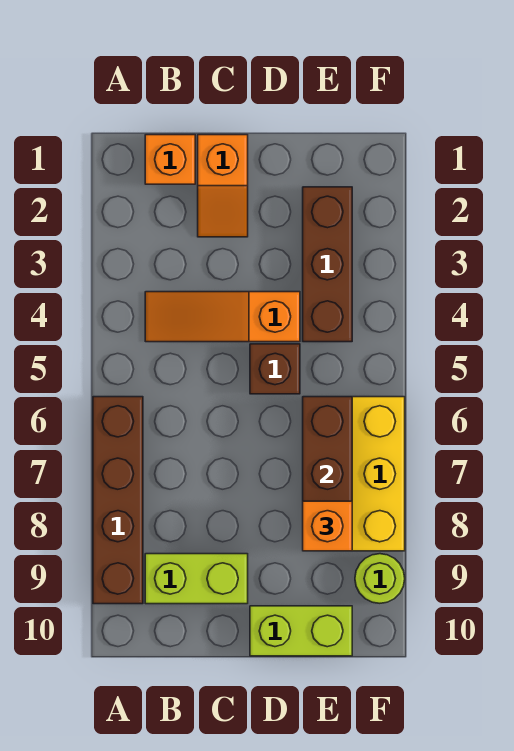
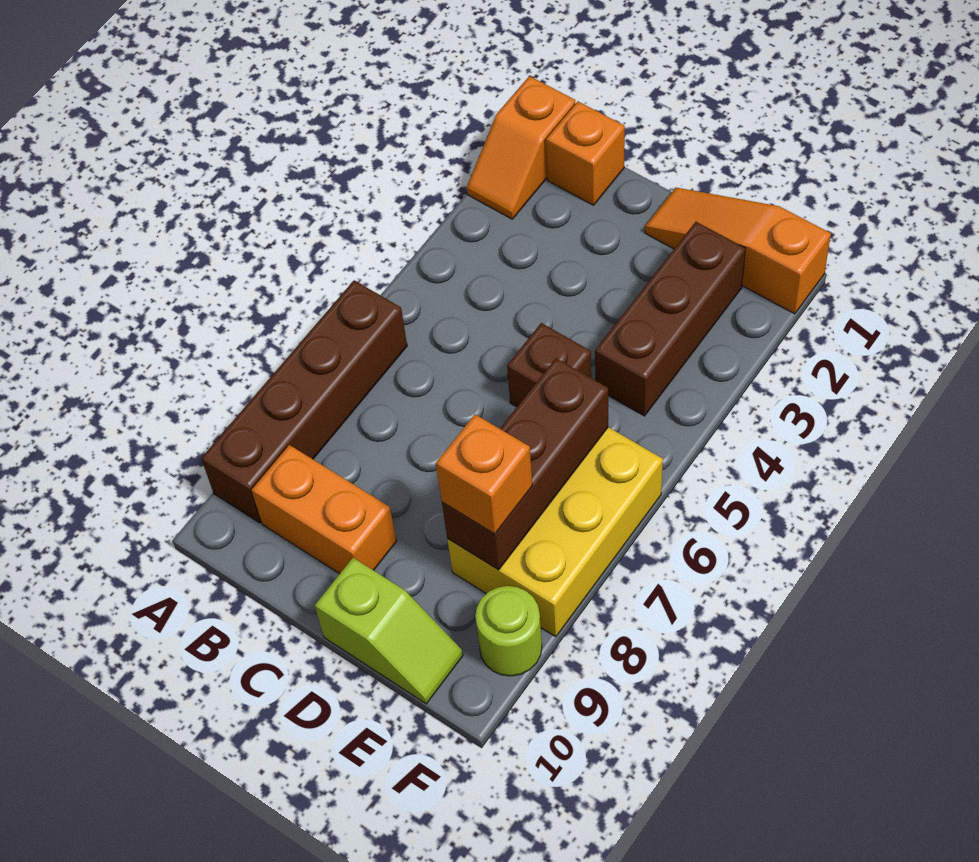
orange slope B4:D4 level 1 top D -> orange slope D1:F1 level 1 top F
lime brick B9:C9 level 1 -> orange brick B9:C9 level 1
orange slope C1:C2 level 1 top 1 -> orange slope A1:A2 level 1 top 1
lime brick D10:E10 level 1 -> lime slope D10:E10 level 1 top D

